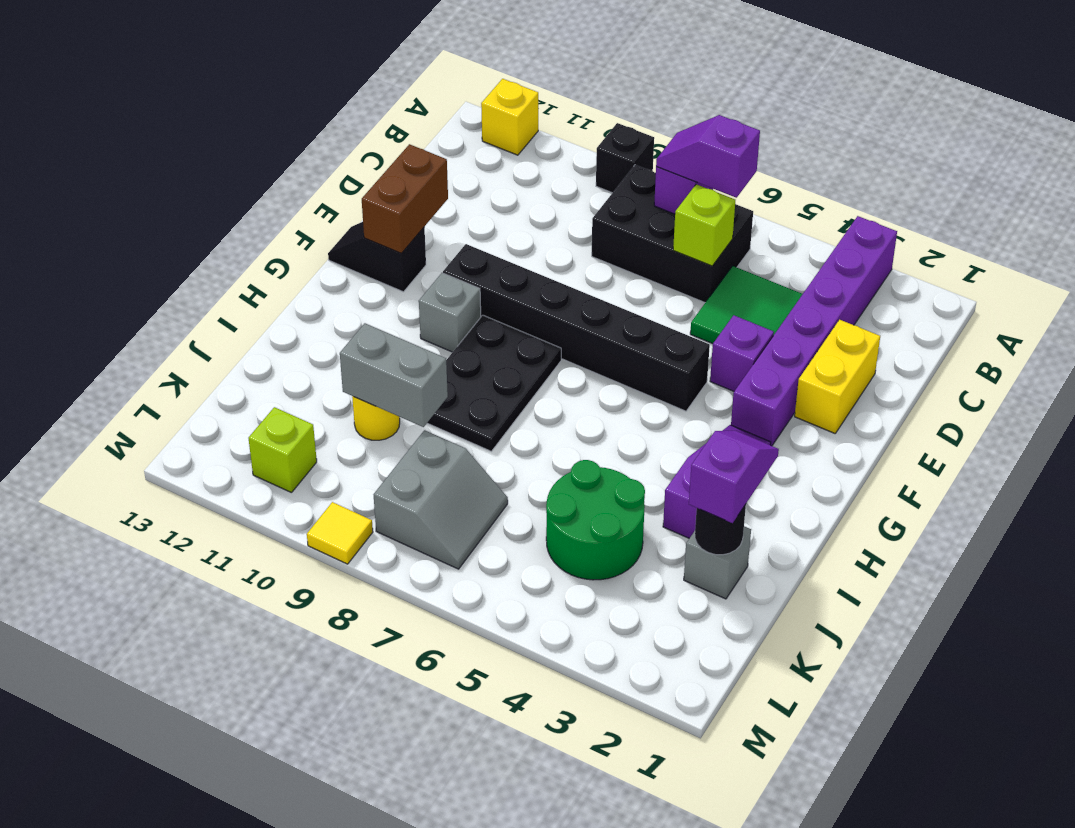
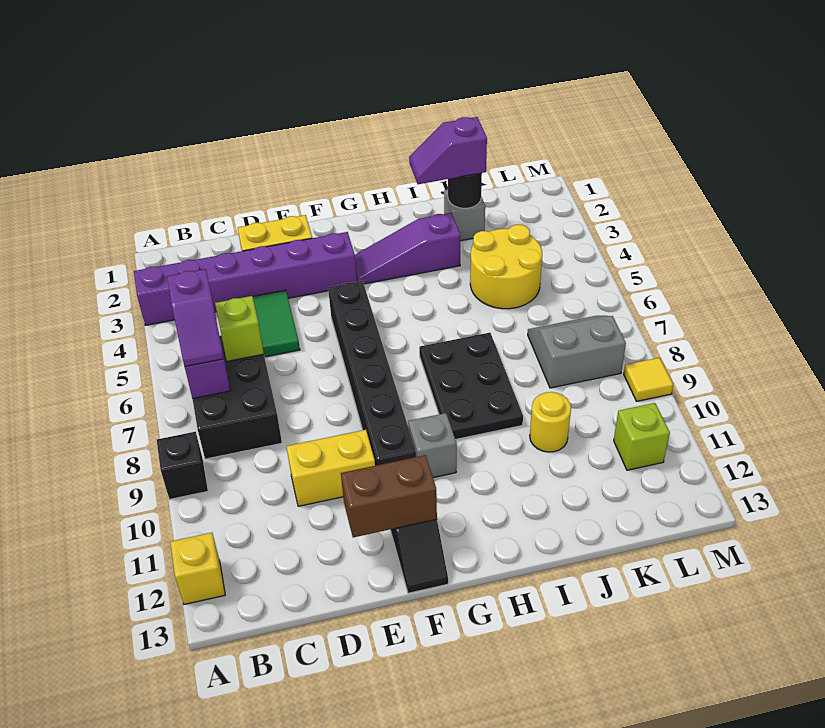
none -> yellow brick D10:E10 level 1
purple brick E4 level 1 -> none
black plate G8:I9 level 1 -> black plate H7:I9 level 1
green round brick J4:K5 level 1 -> yellow round brick J4:K5 level 1
grey brick J9:J10 level 2 -> none

